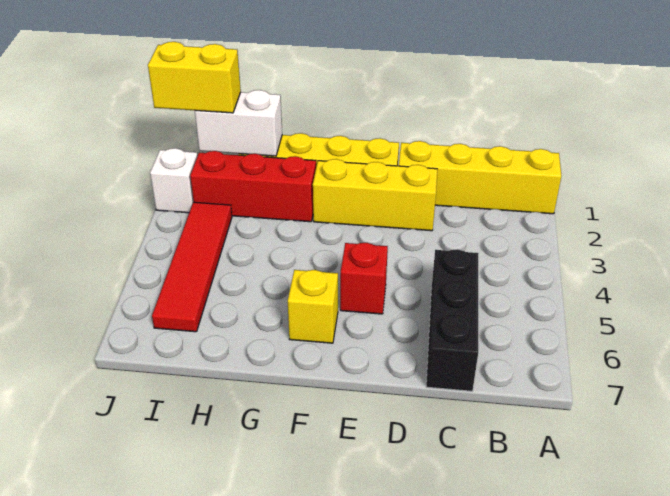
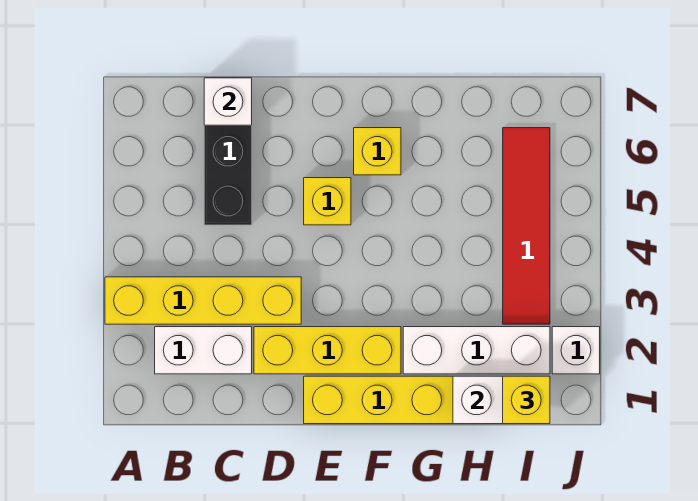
yellow brick A1:D1 level 1 -> yellow brick A3:D3 level 1
none -> white brick B2:C2 level 1
none -> white brick C7 level 2
red brick E5 level 1 -> yellow brick E5 level 1
red brick G2:I2 level 1 -> white brick G2:I2 level 1
yellow brick I1:J1 level 3 -> yellow brick I1 level 3

